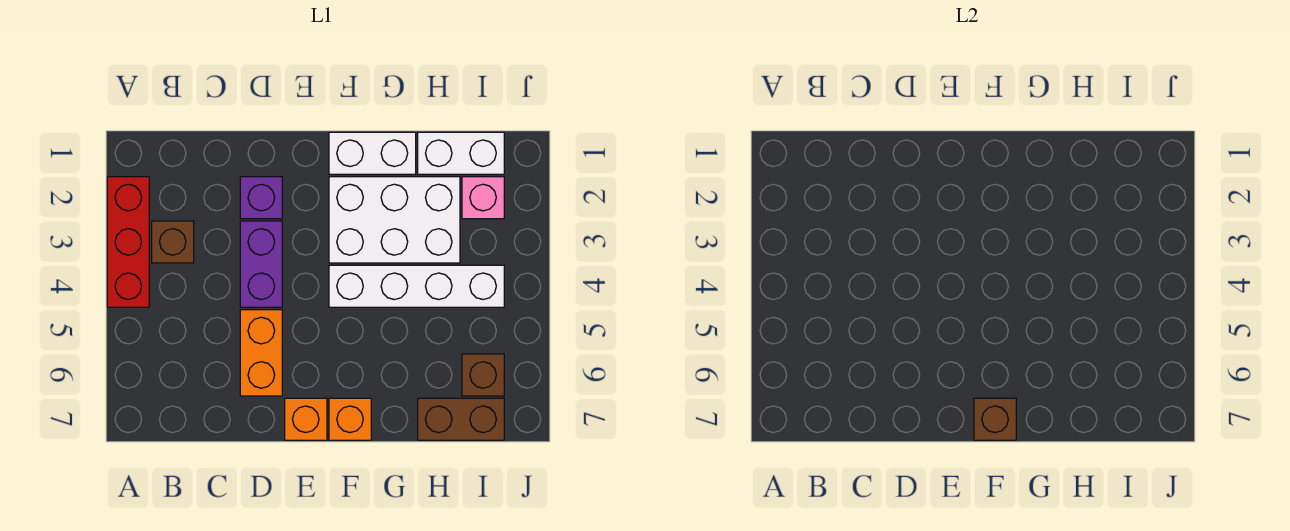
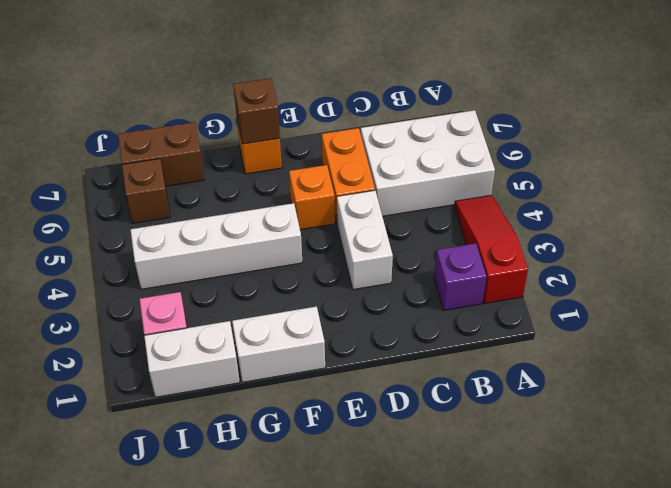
red brick A2:A4 level 1 -> red slope A2:A4 level 1 top 2
brown brick B3 level 1 -> none
purple brick D2 level 1 -> purple brick B2 level 1
purple brick D3:D4 level 1 -> white brick D3:D4 level 1
orange brick E7 level 1 -> orange brick E5 level 1
white brick F2:H3 level 1 -> white brick A5:C6 level 1

